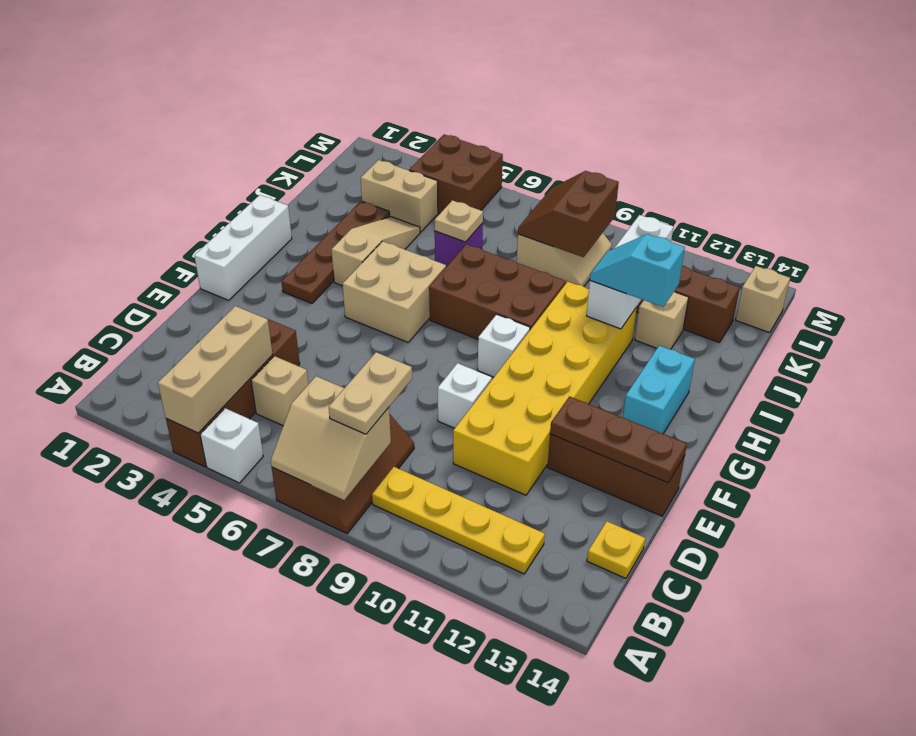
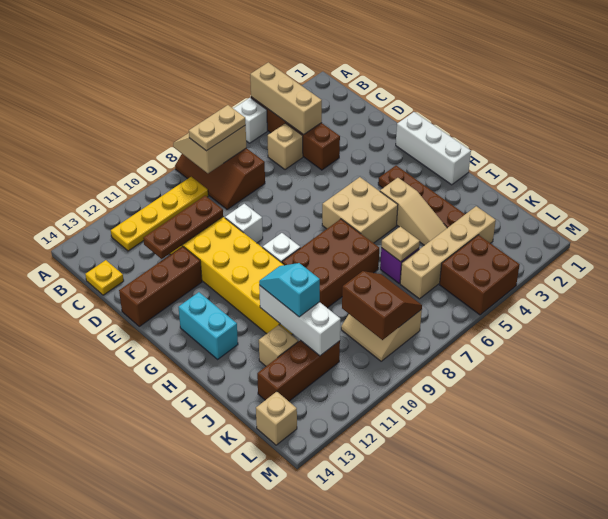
tan plate B8:C8 level 3 -> tan plate B7:B8 level 3
brown plate E12:E14 level 2 -> brown plate D10:D12 level 2
cyan slope I11:I12 level 3 top 12 -> cyan slope I11:J11 level 3 top J
tan brick K3:K4 level 1 -> tan brick K3:K6 level 1

